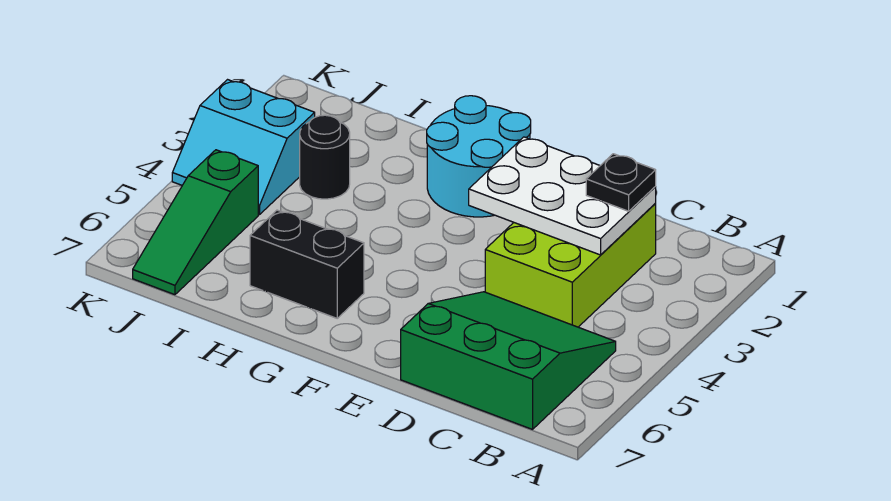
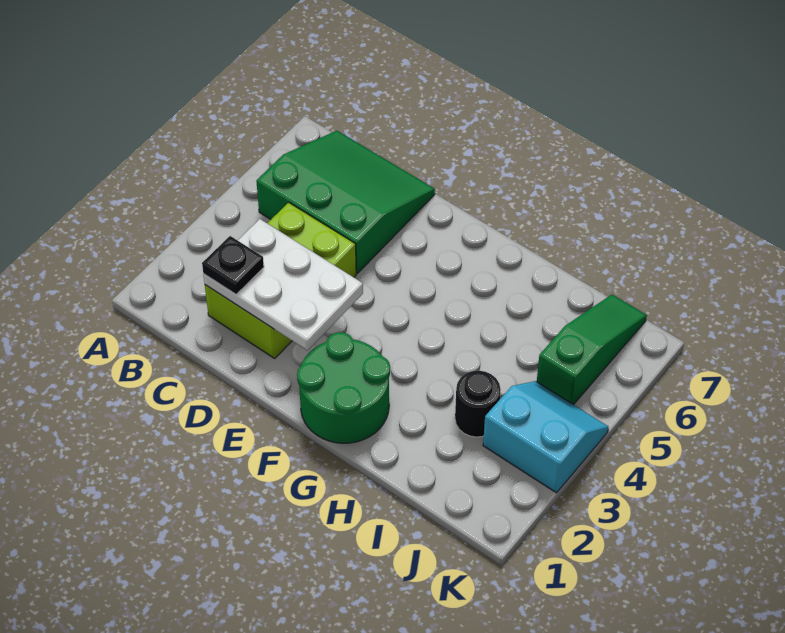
green slope B5:D7 level 1 top 7 -> green slope B5:D7 level 1 top 5
cyan round brick F1:G2 level 1 -> green round brick F1:G2 level 1
black brick G6:H6 level 1 -> none

